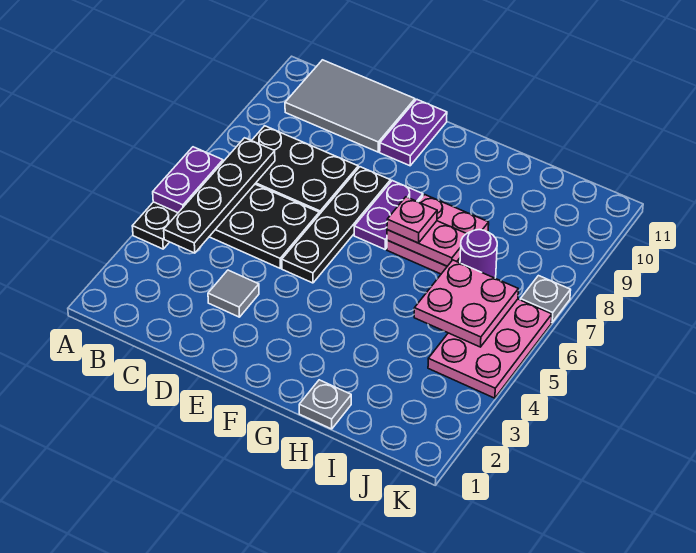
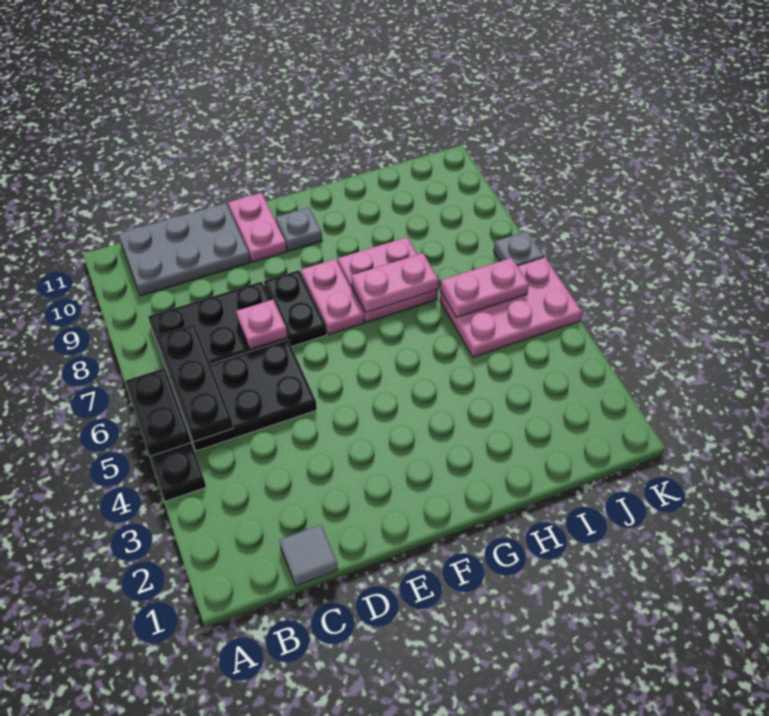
purple plate A5:A6 level 2 -> black plate A5:A6 level 2
black plate B4:B7 level 2 -> black plate B5:B7 level 2
grey tile B10:D11 level 1 -> grey plate B10:D11 level 1
grey tile D3 level 1 -> grey tile C1 level 1
black plate E5:E8 level 1 -> black plate E7:E8 level 1
purple plate E10:E11 level 1 -> pink plate E10:E11 level 1
purple plate F7:F8 level 1 -> pink plate F7:F8 level 1
pink plate G7 level 3 -> pink plate D7 level 2
grey plate H1 level 1 -> grey plate F10 level 1
pink plate I5:J6 level 2 -> pink plate I6:J6 level 2
purple round brick I7 level 1 -> none
pink plate J4:K6 level 1 -> pink plate I5:K6 level 1

